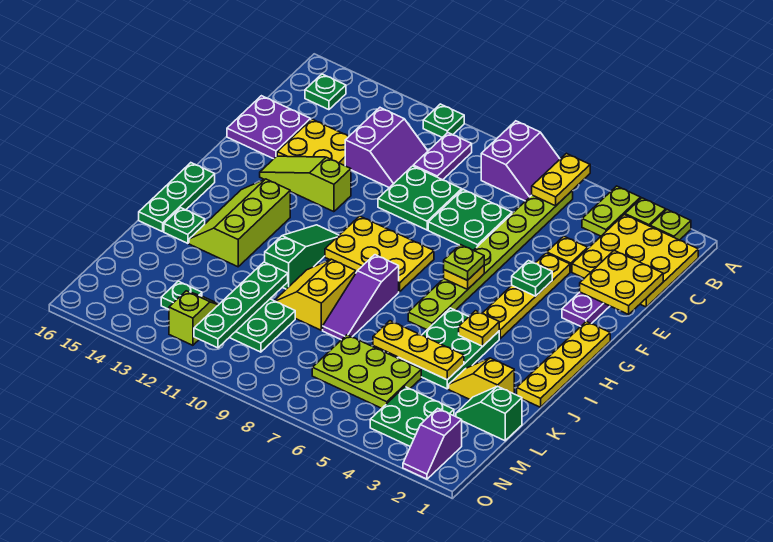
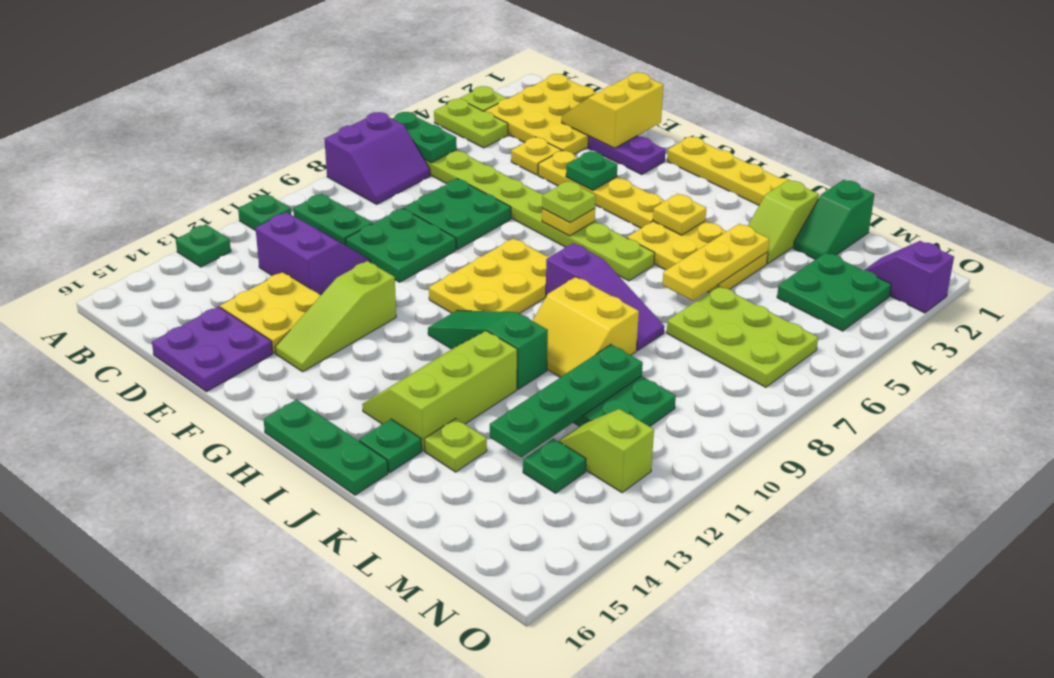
lime plate A2 level 1 -> lime plate K14 level 1
yellow plate A6:B6 level 2 -> green plate A6:B6 level 2
purple slope A7:B8 level 1 top 8 -> purple slope A7:B8 level 1 top A
purple plate B10:C10 level 1 -> green plate B10:C10 level 1
green plate B15 level 1 -> green plate A13 level 1
yellow plate D1:E2 level 2 -> yellow slope D1:E2 level 2 top E
lime slope H13:J14 level 1 top 13 -> lime slope I12:J14 level 1 top J
green plate I4:K5 level 1 -> yellow plate I4:K5 level 1
yellow slope K2:K3 level 1 top 2 -> lime slope K2:K3 level 1 top 2
green plate K11:N11 level 2 -> green plate L10:L13 level 2
lime plate L5:M7 level 1 -> lime plate L6:N7 level 1
purple slope N2:O2 level 1 top N -> purple slope N2:O2 level 1 top O

